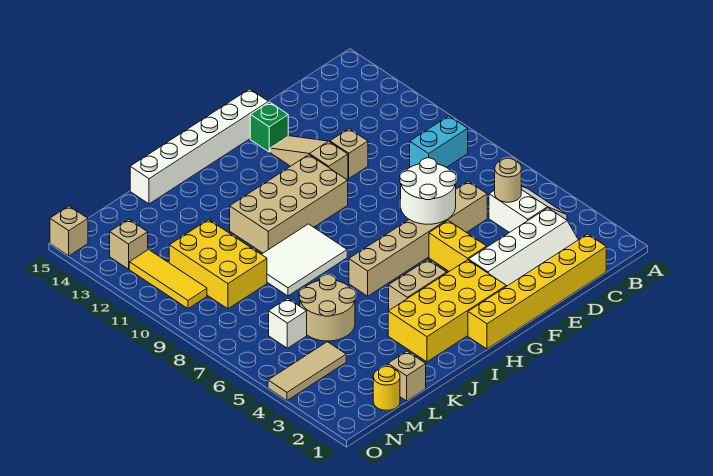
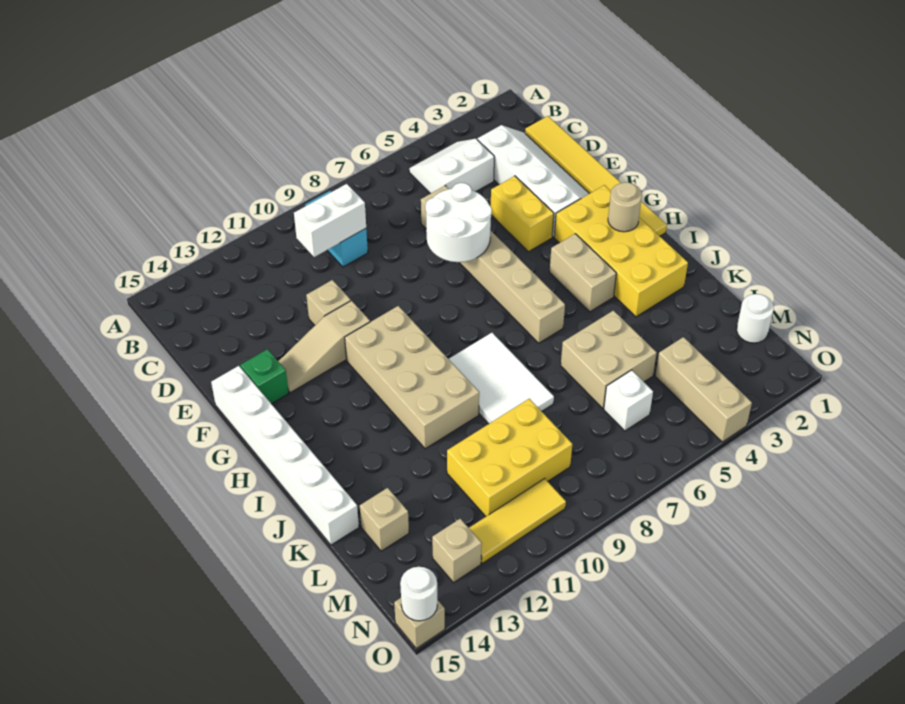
yellow brick C1:H1 level 1 -> yellow tile C1:H1 level 1
tan round brick C5 level 2 -> tan round brick H2 level 2
none -> white brick C9:C10 level 2
yellow brick F4:F5 level 1 -> yellow brick E4:F4 level 1
tan round brick K5:L6 level 1 -> tan brick K5:L6 level 1
tan brick L1 level 1 -> tan brick L14 level 1
yellow round brick M1 level 1 -> white round brick M1 level 1
tan tile M4:O4 level 1 -> tan brick M4:O4 level 1
none -> white round brick O15 level 2

